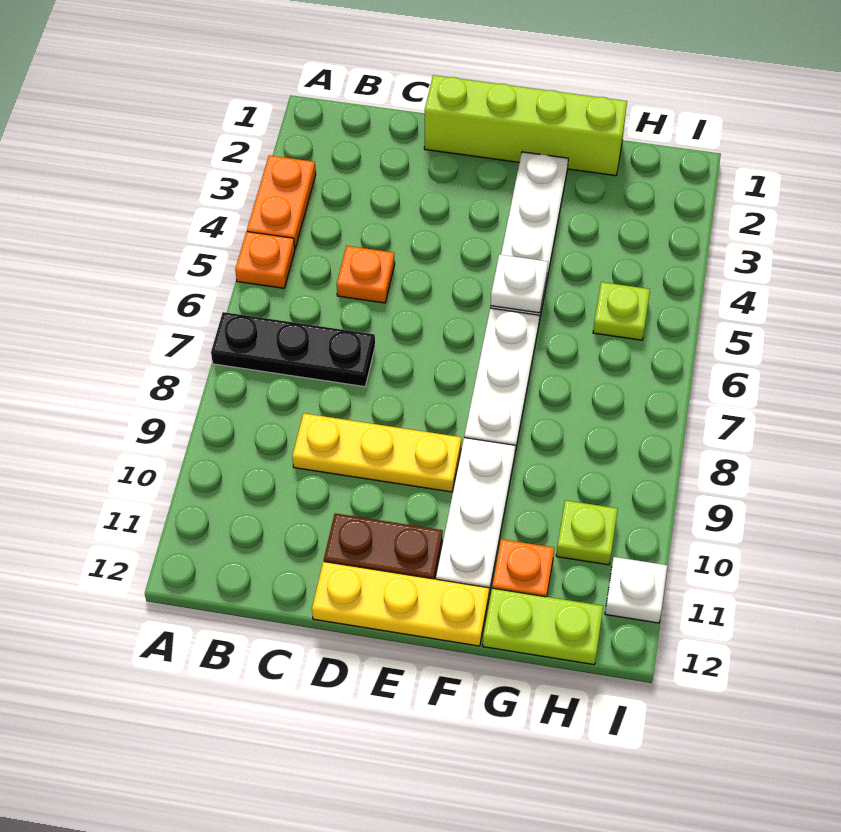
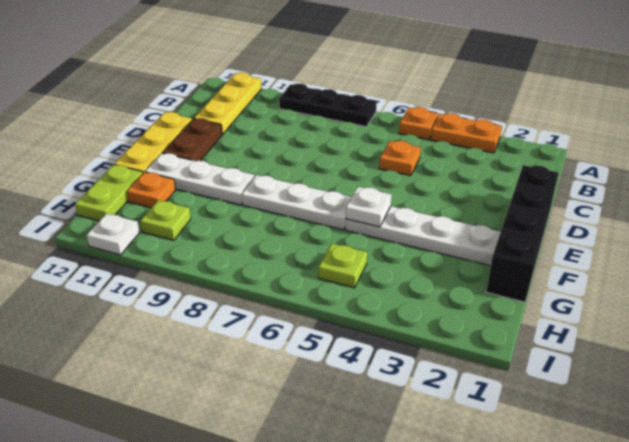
black plate A7:C7 level 1 -> black plate A7:A9 level 1
yellow plate C9:E9 level 1 -> yellow plate A11:C11 level 1
lime brick D1:G1 level 1 -> black brick D1:G1 level 1

